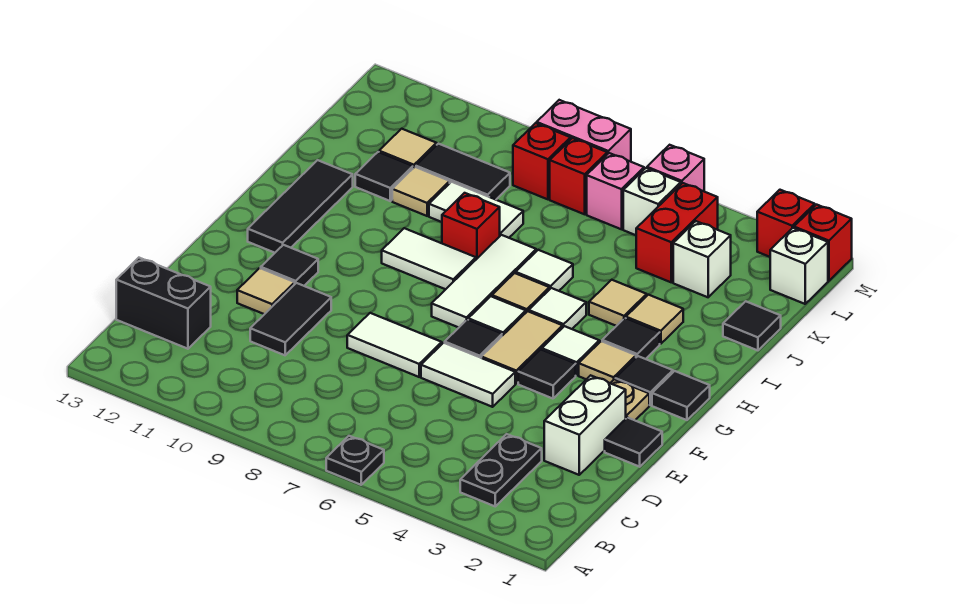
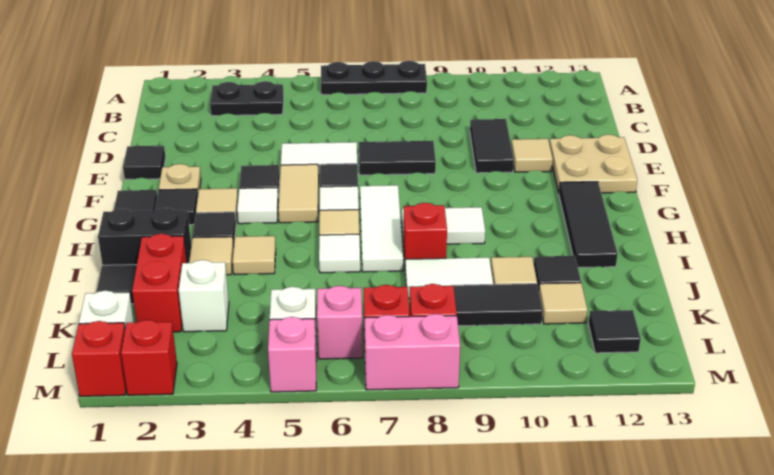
black plate A6 level 1 -> black plate A6:A8 level 1
black plate B3:C3 level 1 -> black plate B3:B4 level 1
black brick C12:C13 level 1 -> black brick I1:I2 level 1
white brick D2:E2 level 1 -> none
white tile E7:E8 level 1 -> black tile E7:E8 level 1
none -> tan plate E12:F13 level 1
black tile F11 level 1 -> black tile L12 level 1
white tile H5 level 1 -> none
red brick K4:L4 level 1 -> red brick J2:K2 level 1

